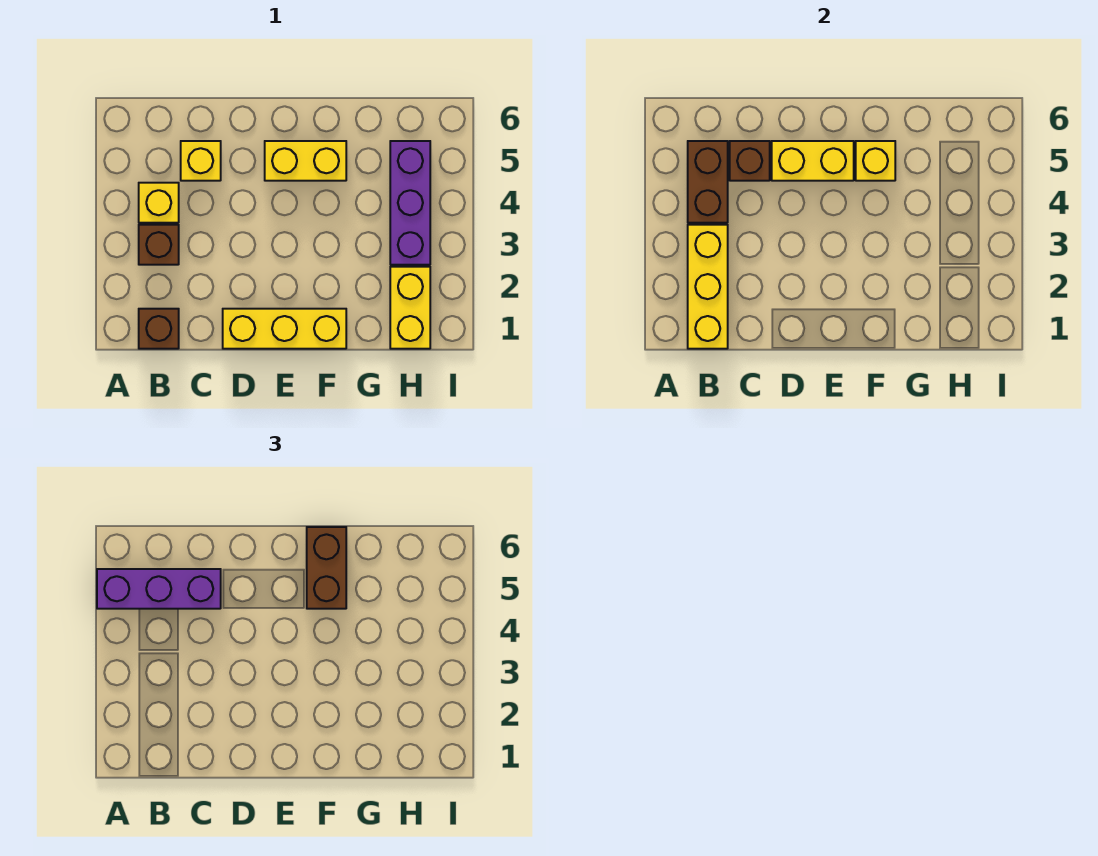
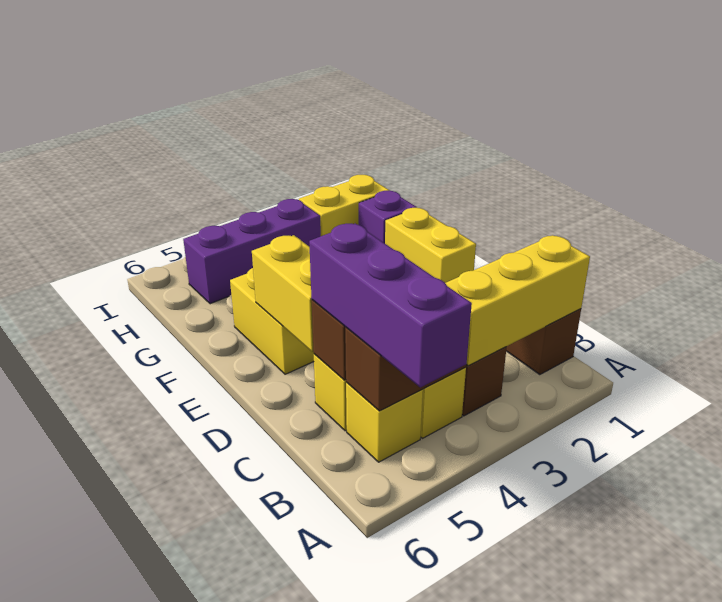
yellow brick D1:F1 level 1 -> yellow brick E1:F1 level 1
yellow brick F5 level 2 -> yellow brick B5 level 1
brown brick F5:F6 level 3 -> none
none -> purple brick G1 level 1

